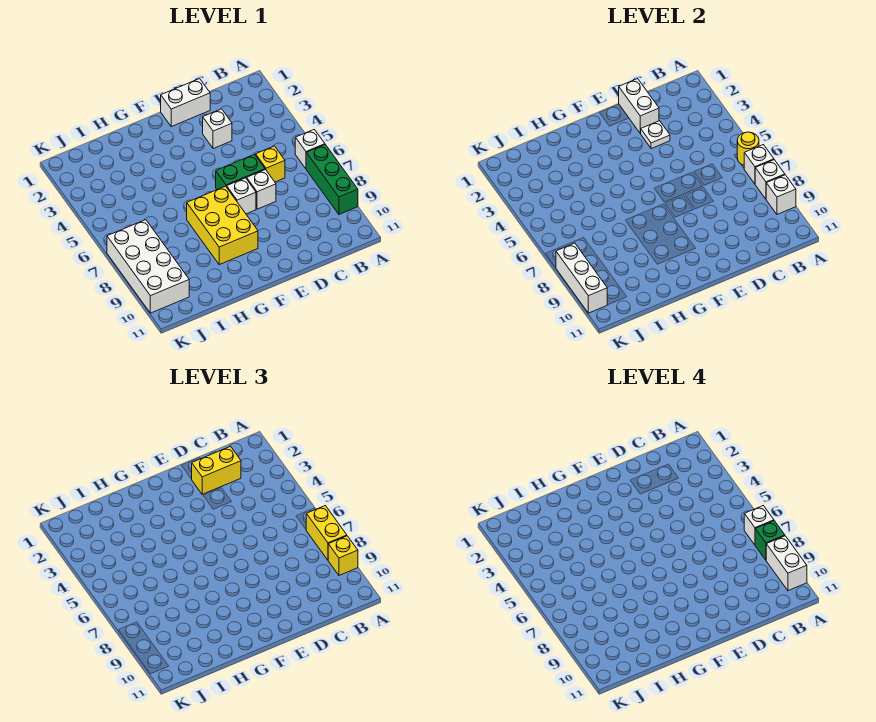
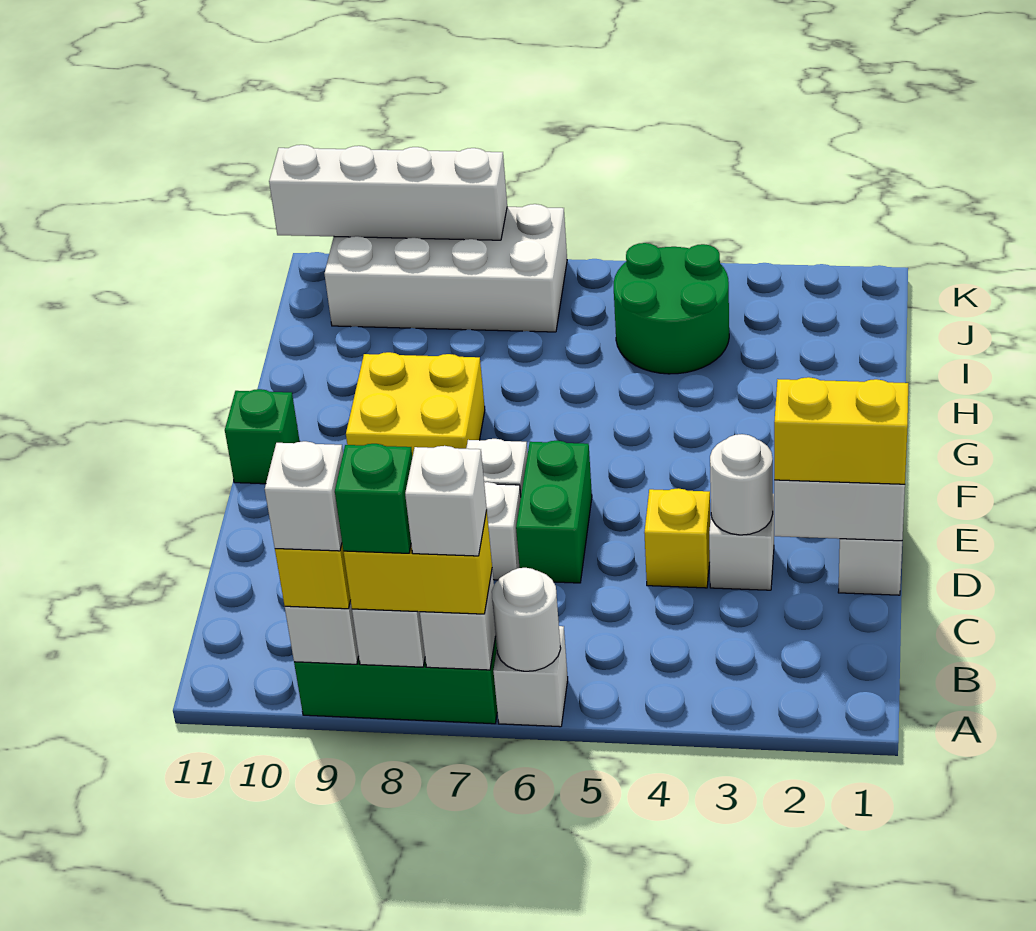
yellow round brick A6 level 2 -> white round brick A6 level 2
white brick A9:A10 level 4 -> white brick A9 level 4
yellow brick C2:D2 level 3 -> yellow brick D1:D2 level 3
yellow brick C6 level 1 -> yellow brick D4 level 1
white plate D3 level 2 -> white round brick D3 level 2
yellow brick F7:G9 level 1 -> yellow brick F8:G9 level 1
none -> green brick F11 level 1
none -> green round brick I4:J5 level 1
white brick K8:K10 level 2 -> white brick K8:K11 level 2

